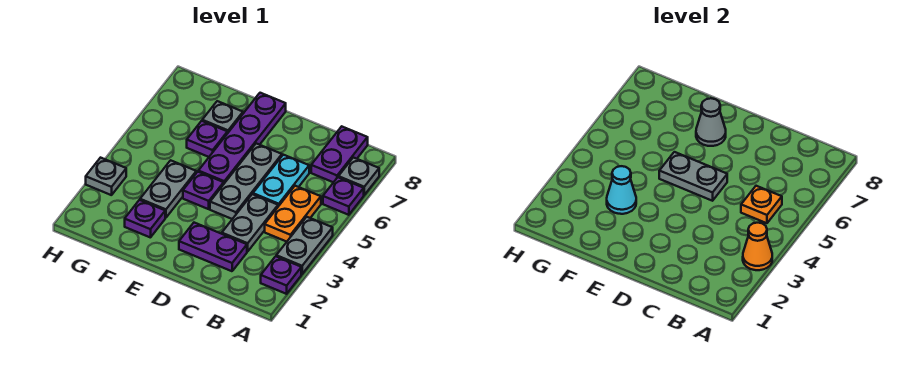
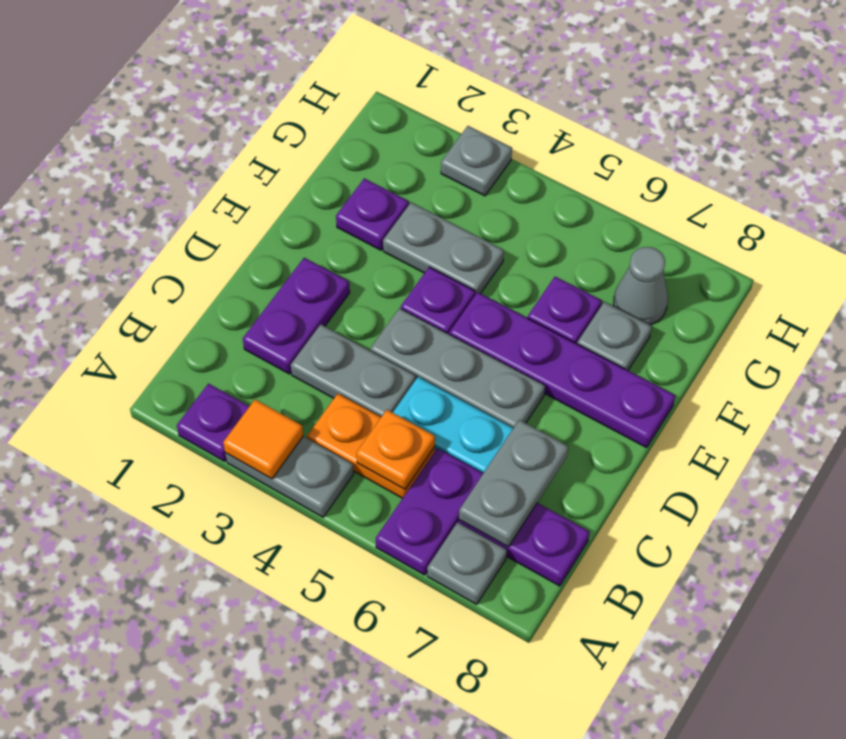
orange cone A3 level 2 -> orange tile A3 level 2
purple plate A6 level 1 -> purple plate A6:B6 level 1
grey plate D5:E5 level 2 -> grey plate B7:C7 level 2
grey cone E7 level 2 -> grey cone G7 level 1
cyan cone F3 level 2 -> none

